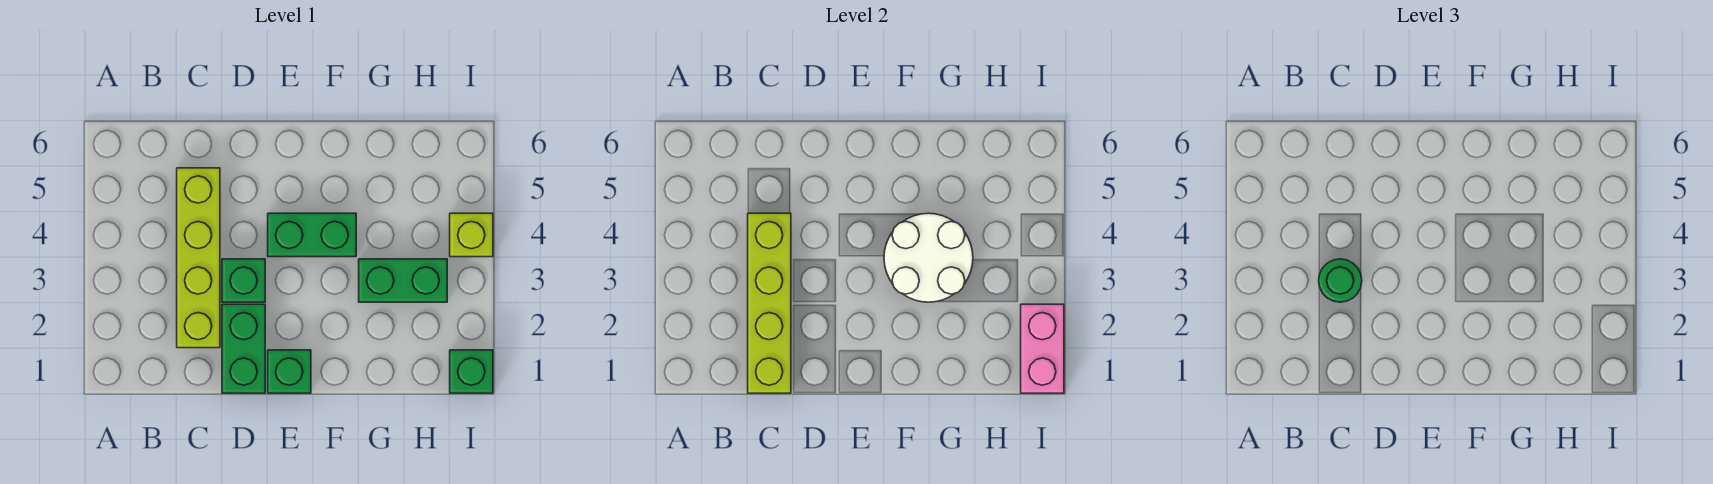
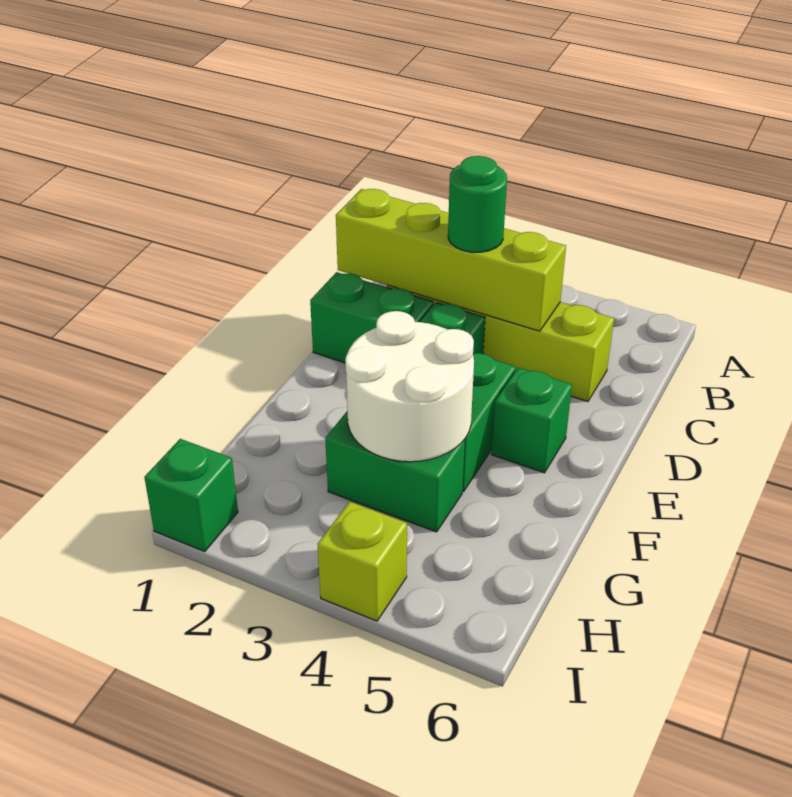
green brick E1 level 1 -> green brick E5 level 1
green brick G3:H3 level 1 -> green brick G3:G4 level 1
pink brick I1:I2 level 2 -> none

